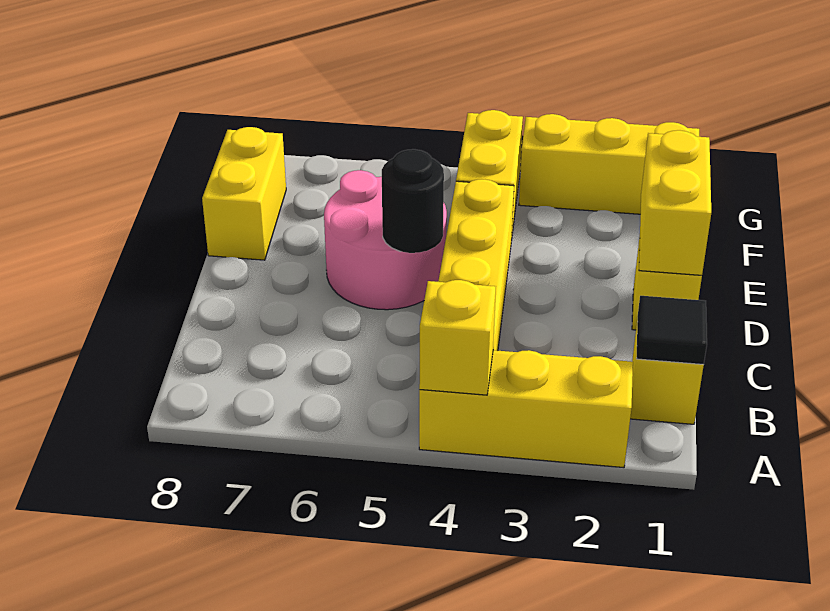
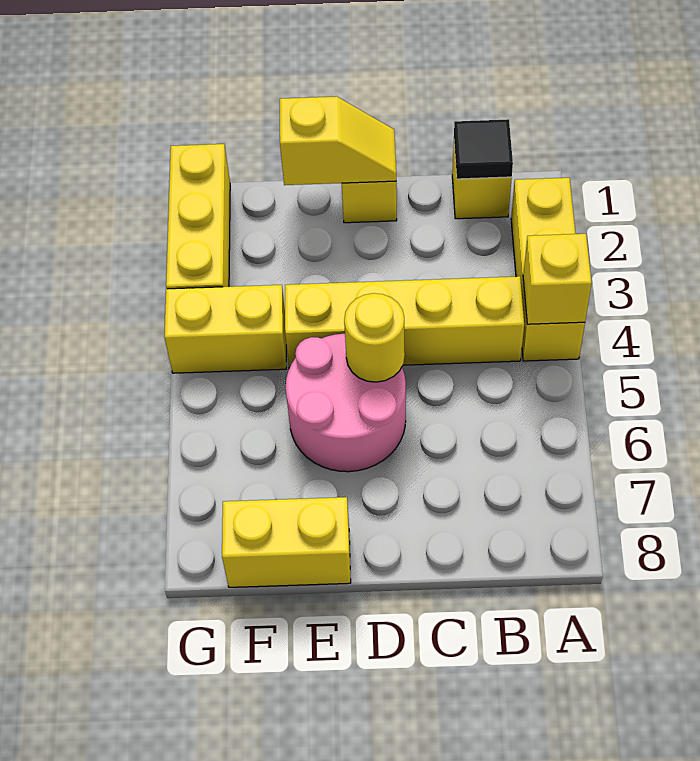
yellow brick D1:E1 level 2 -> yellow slope D1:E1 level 2 top E
black round brick D5 level 2 -> yellow round brick D5 level 2

